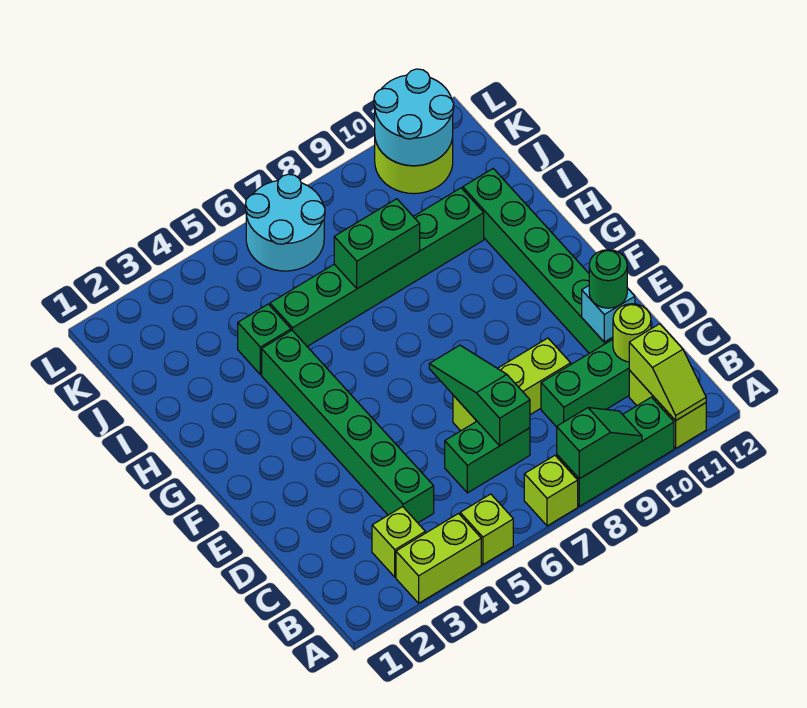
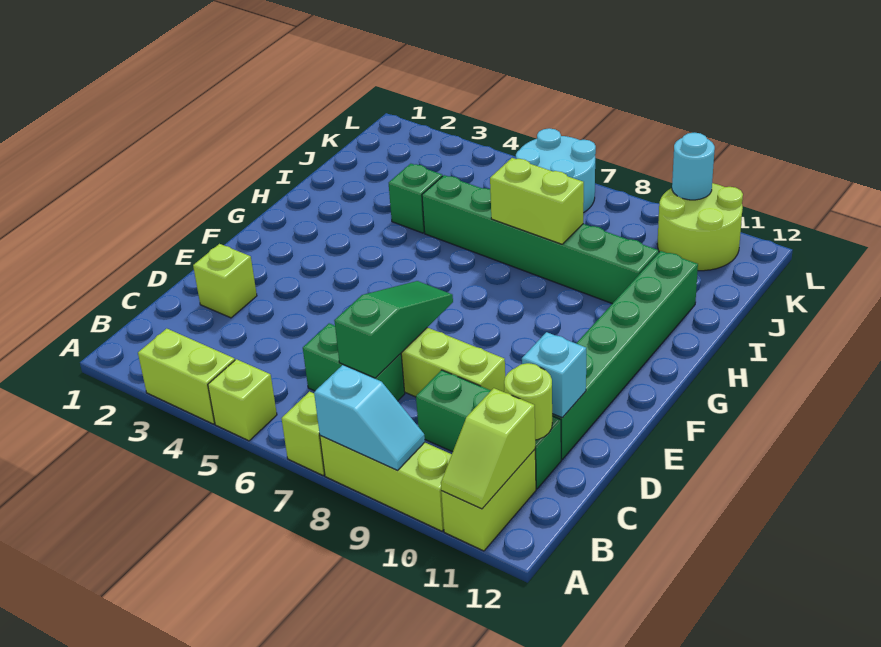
green brick A8:A10 level 1 -> lime brick A8:A10 level 1
green slope A8:A9 level 2 top 8 -> cyan slope A8:A9 level 2 top 8
lime brick B3 level 1 -> lime brick D2 level 1
green brick C4:H4 level 1 -> none
green round brick D11 level 3 -> none
green brick I7:I8 level 2 -> lime brick I7:I8 level 2
cyan round brick K10:L11 level 2 -> cyan round brick L10 level 2

